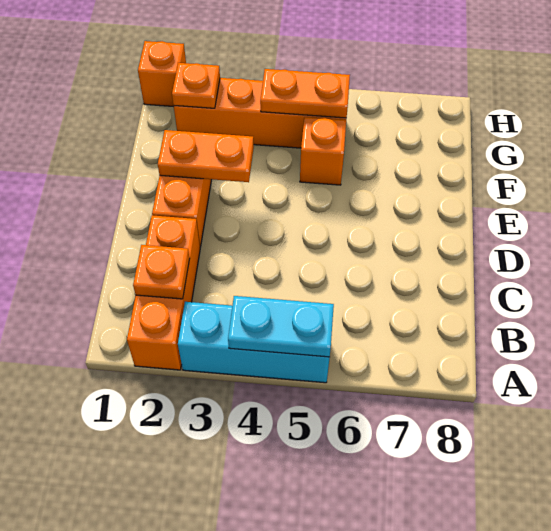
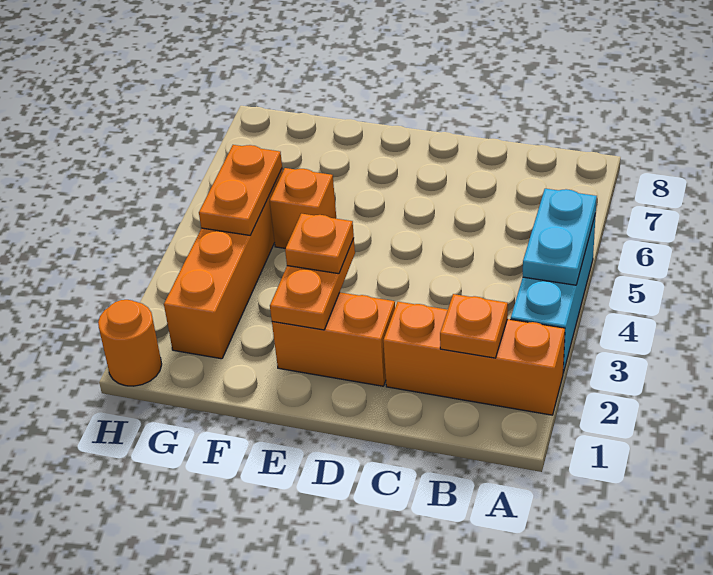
orange plate G2 level 2 -> orange plate E3 level 3
orange brick H1 level 1 -> orange round brick H1 level 1

